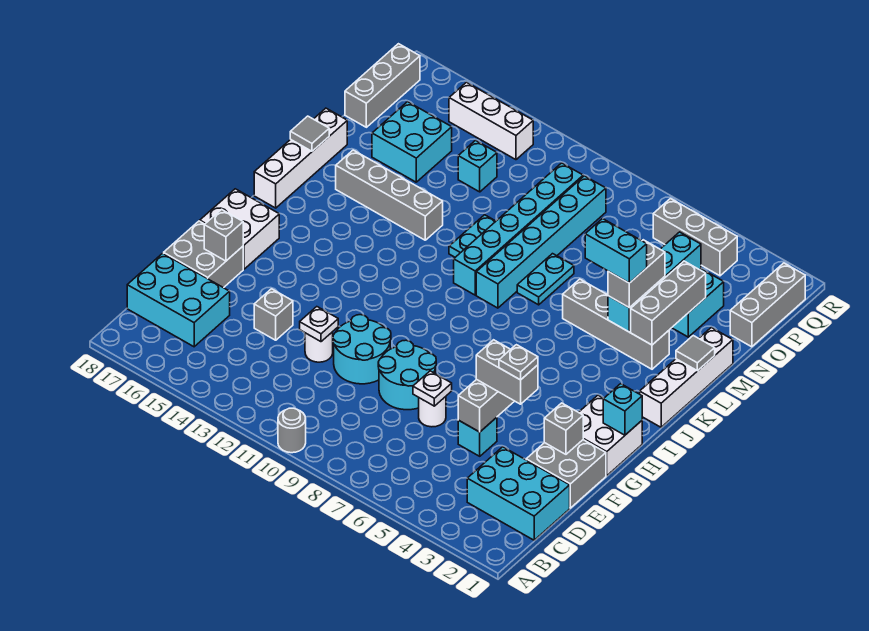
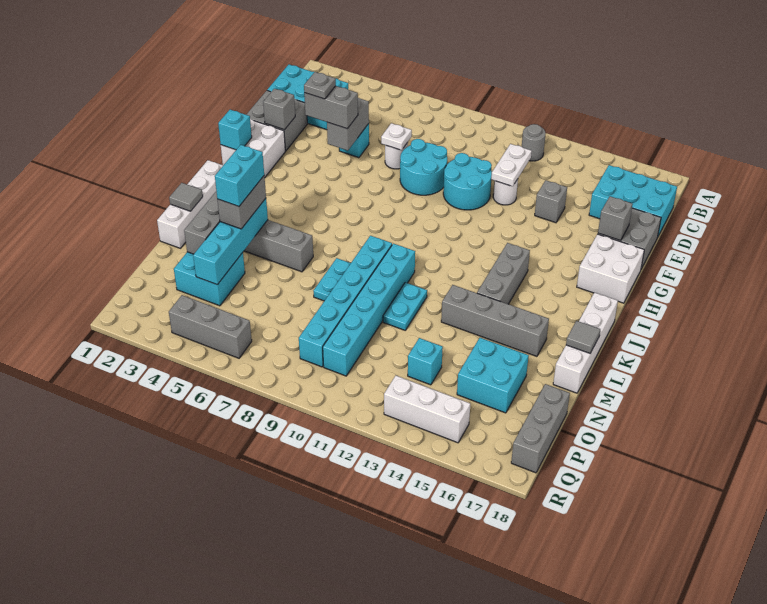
grey round brick A10 level 1 -> grey round brick B12 level 1
white plate E12 level 2 -> white plate D12:E12 level 2
cyan brick L4:L5 level 4 -> cyan brick L4:M4 level 4
grey brick O1:Q1 level 1 -> grey brick I14:K14 level 1

